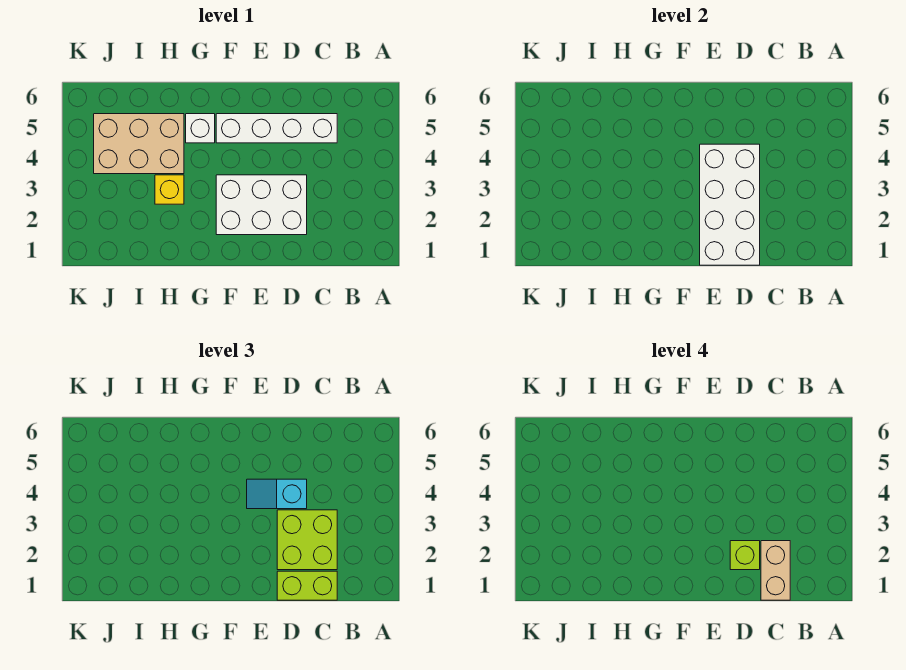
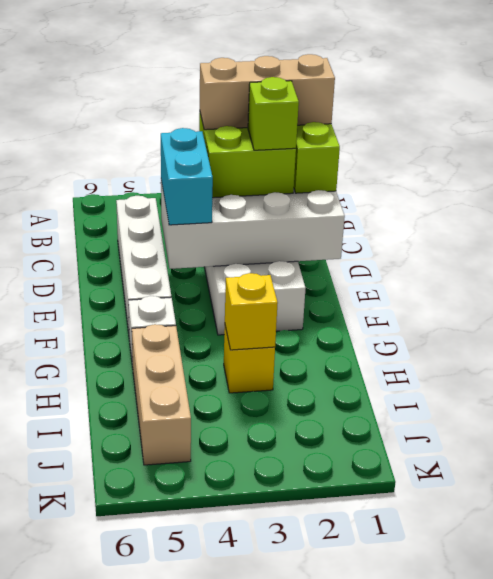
tan brick C1:C2 level 4 -> tan brick C1:C3 level 4
cyan slope D4:E4 level 3 top D -> cyan brick D4:E4 level 3
none -> yellow brick H3 level 2
tan brick H4:J5 level 1 -> tan brick H5:J5 level 1

